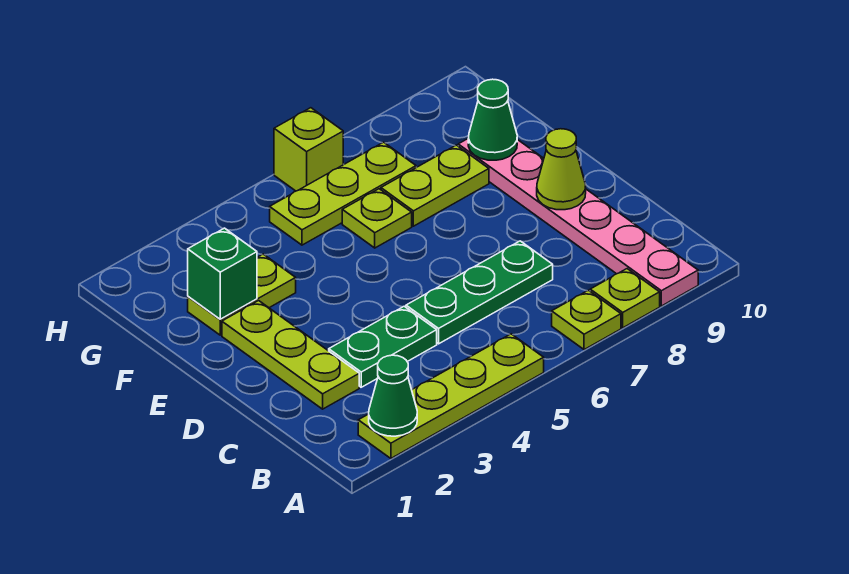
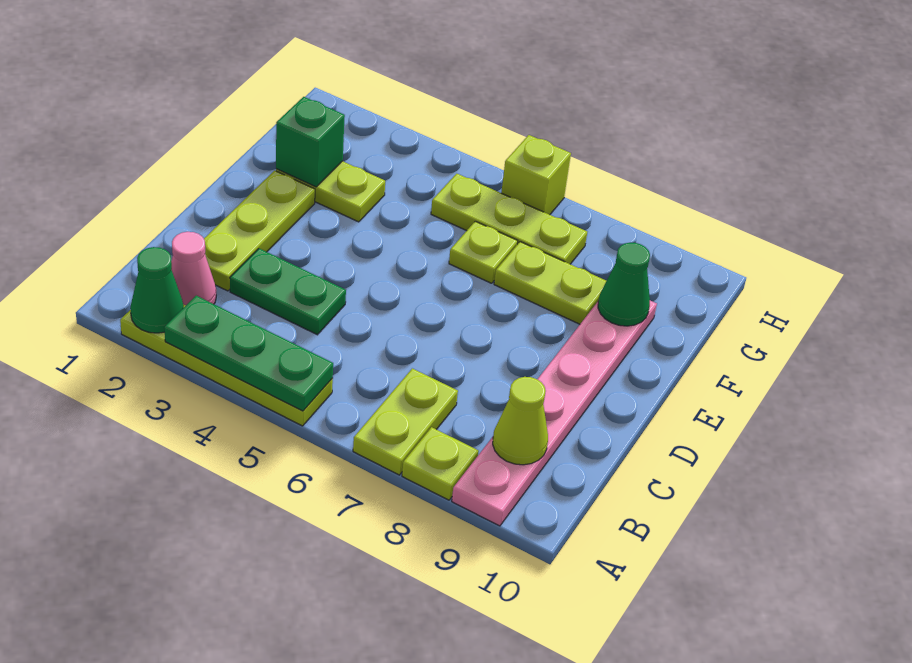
lime plate A7 level 1 -> lime plate A7:B7 level 1
none -> pink cone B2 level 1
green plate C5:C7 level 1 -> green plate A3:A5 level 2
lime cone D9 level 2 -> lime cone B9 level 2

